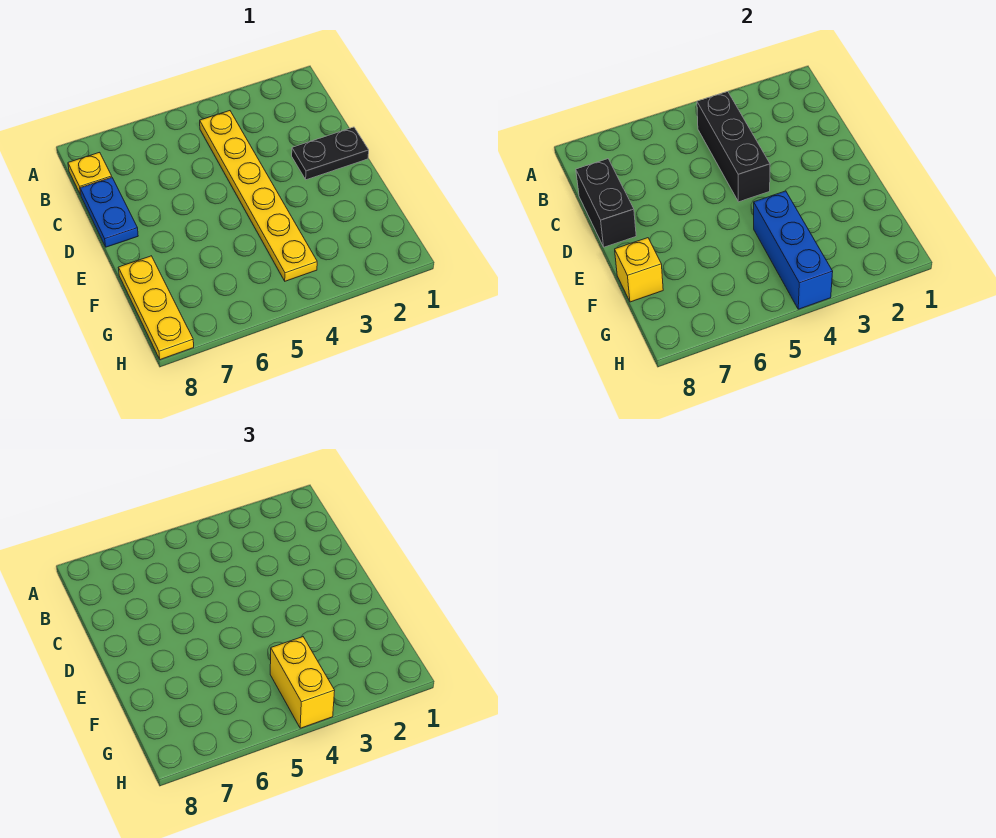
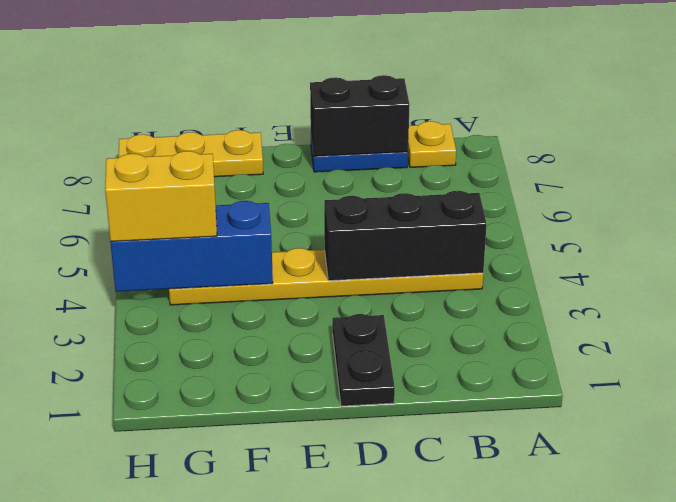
yellow brick F8 level 2 -> none

